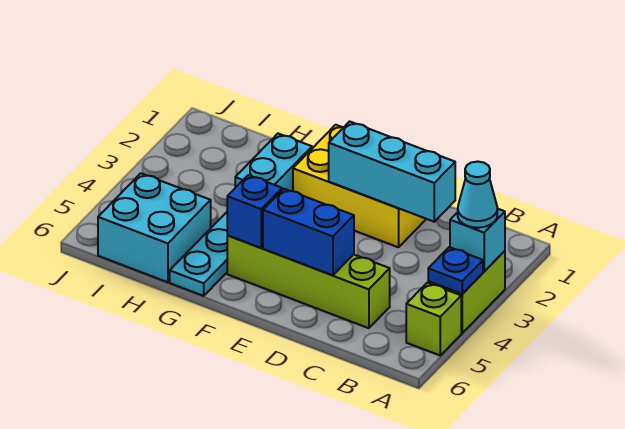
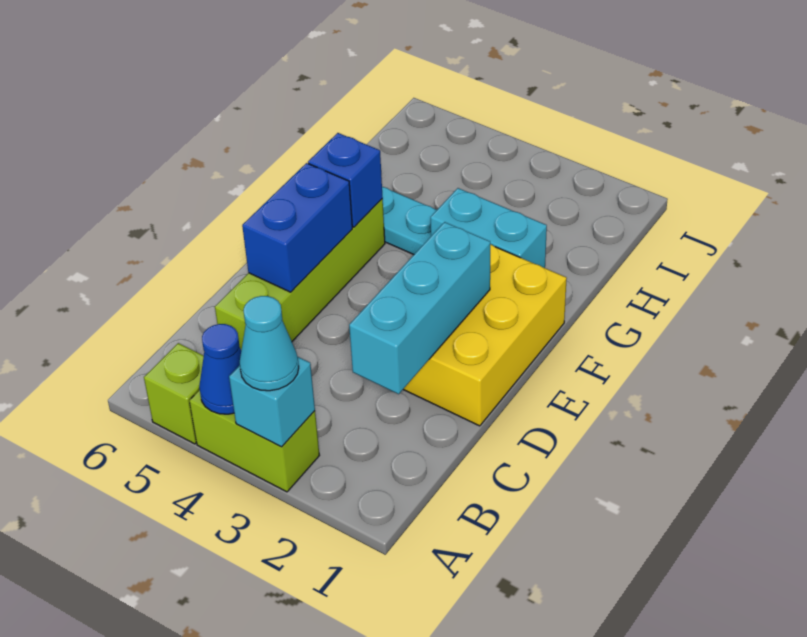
blue plate A4 level 2 -> blue cone A4 level 2
cyan brick H5:I6 level 1 -> none

